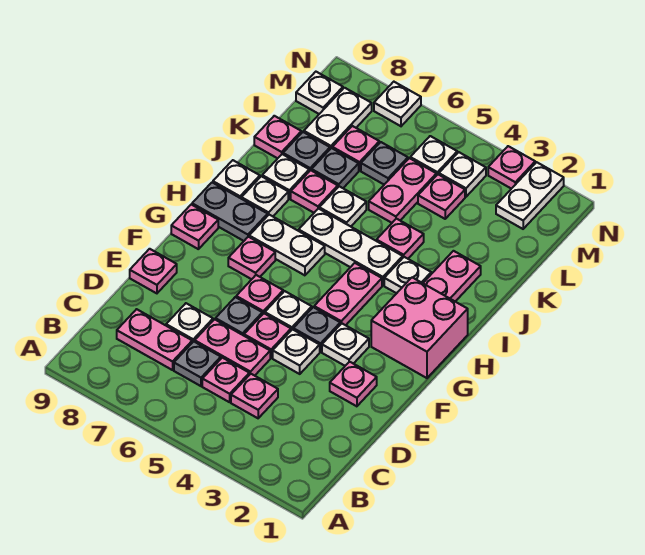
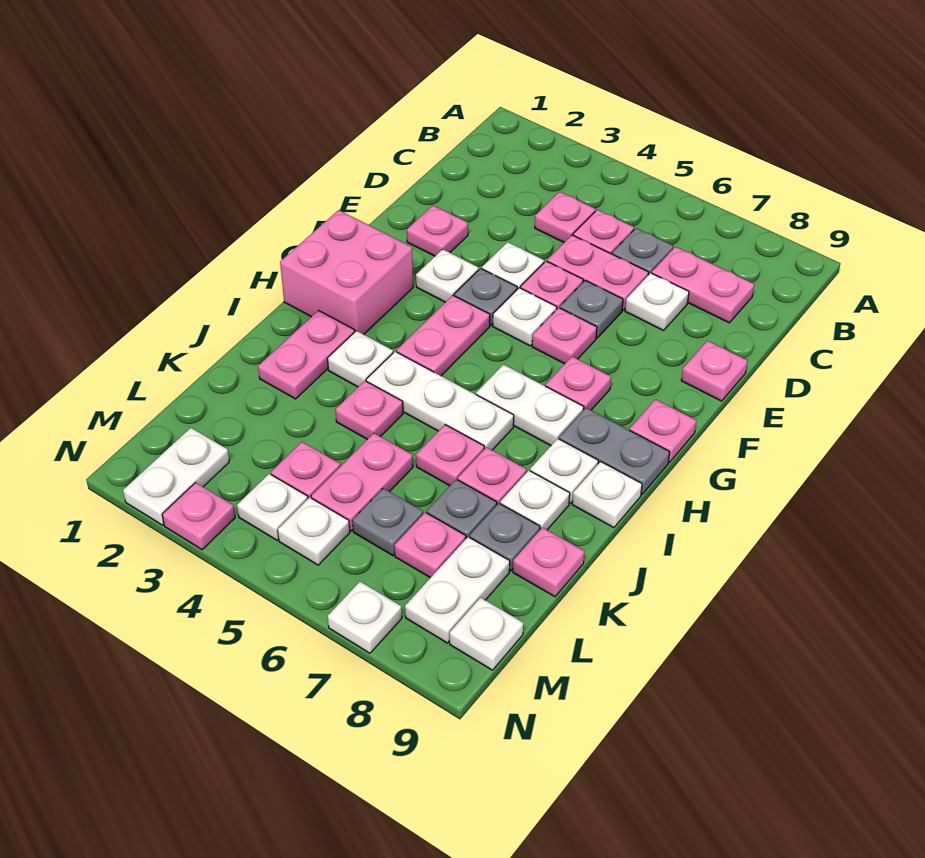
white plate J6 level 1 -> pink plate J6 level 1

